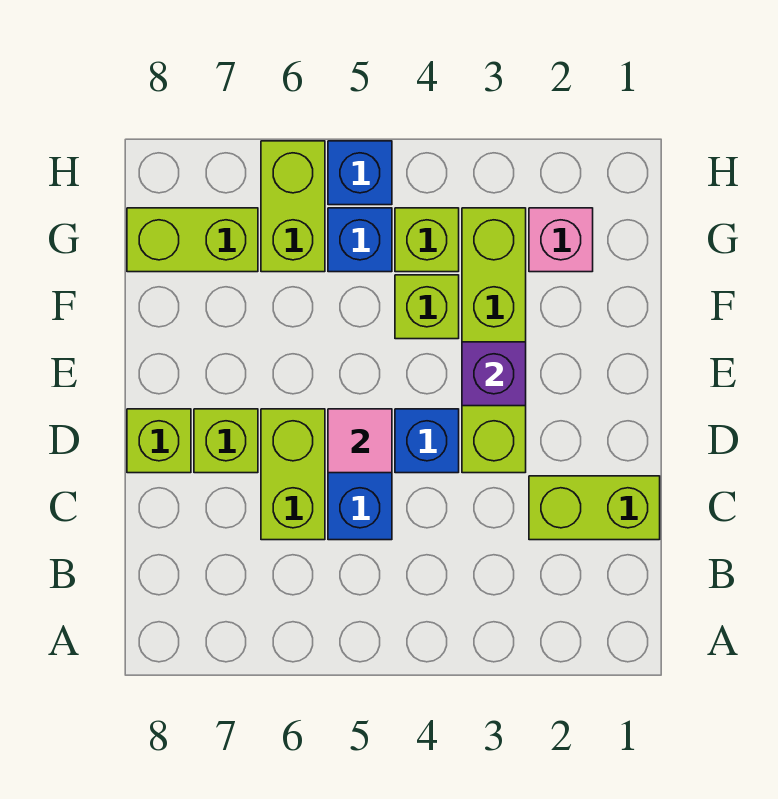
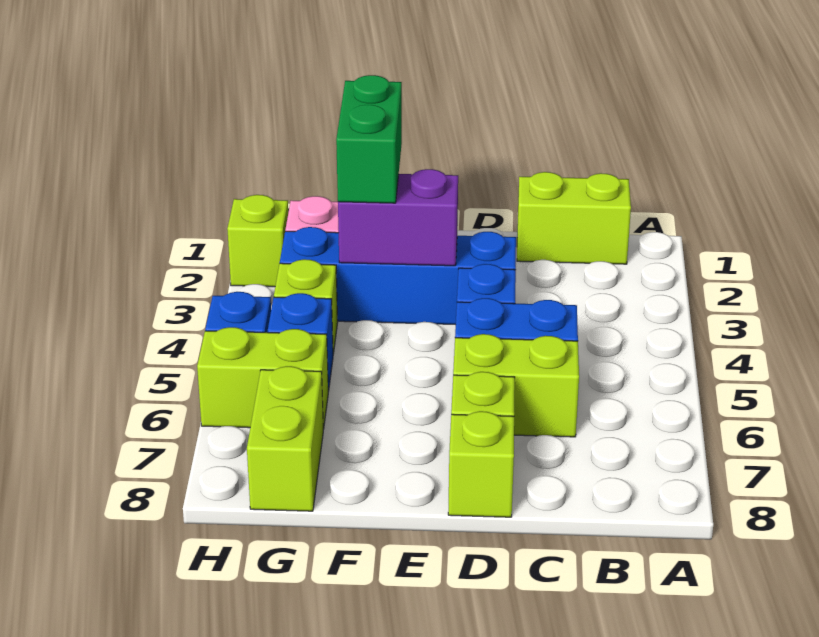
lime brick C1:C2 level 1 -> lime brick B1:C1 level 1
lime brick D3:G3 level 1 -> blue brick D3:G3 level 1
pink tile D5 level 2 -> none
purple brick E3 level 2 -> purple brick E3:F3 level 2
none -> green brick F2:F3 level 3
lime brick F4 level 1 -> lime brick H2 level 1

